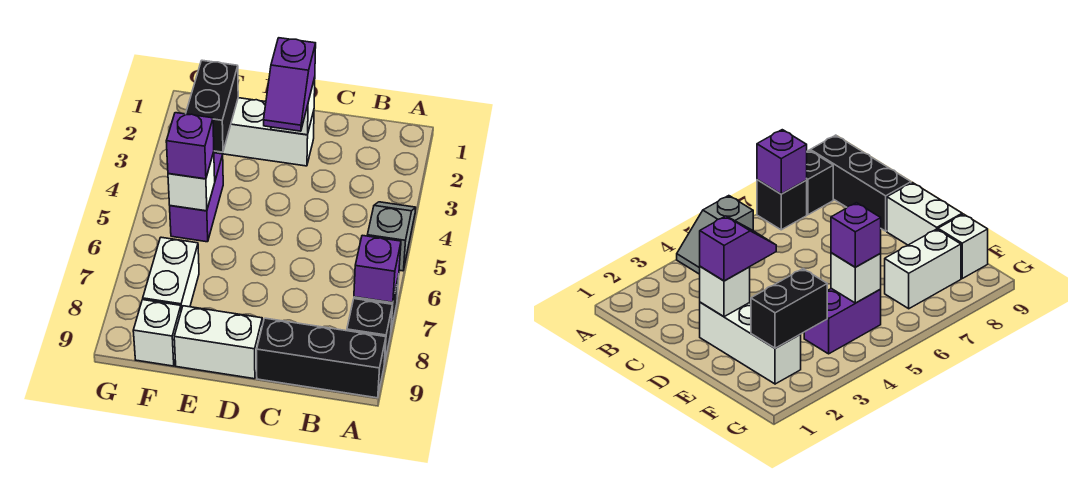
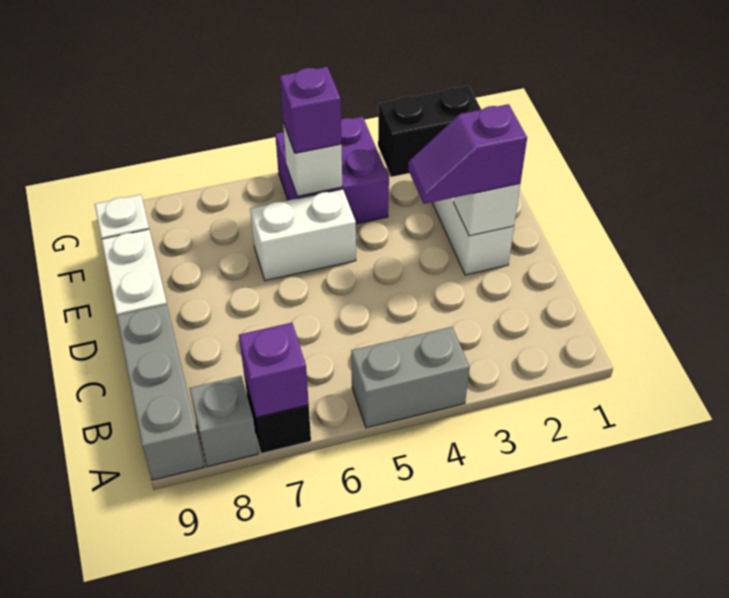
grey slope A4:A5 level 1 top 5 -> grey brick A4:A5 level 1
black brick A8 level 1 -> grey brick A8 level 1
black brick A9:C9 level 1 -> grey brick A9:C9 level 1
purple brick F4:F5 level 1 -> purple brick F4:G5 level 1
white brick F7:F8 level 1 -> white brick E5:E6 level 1

